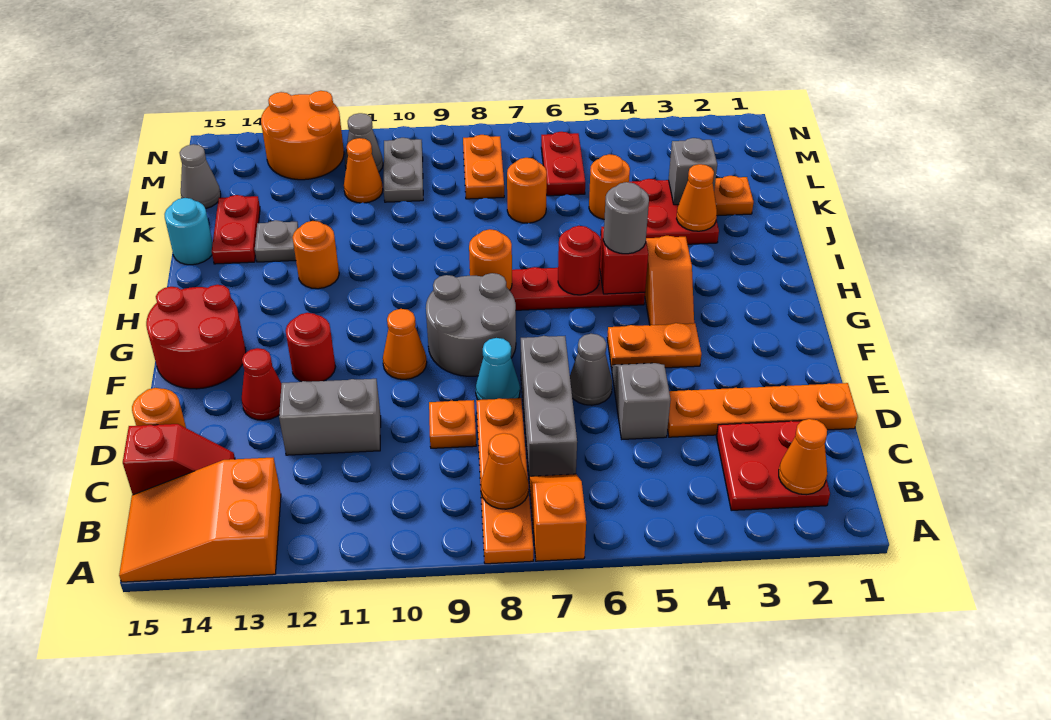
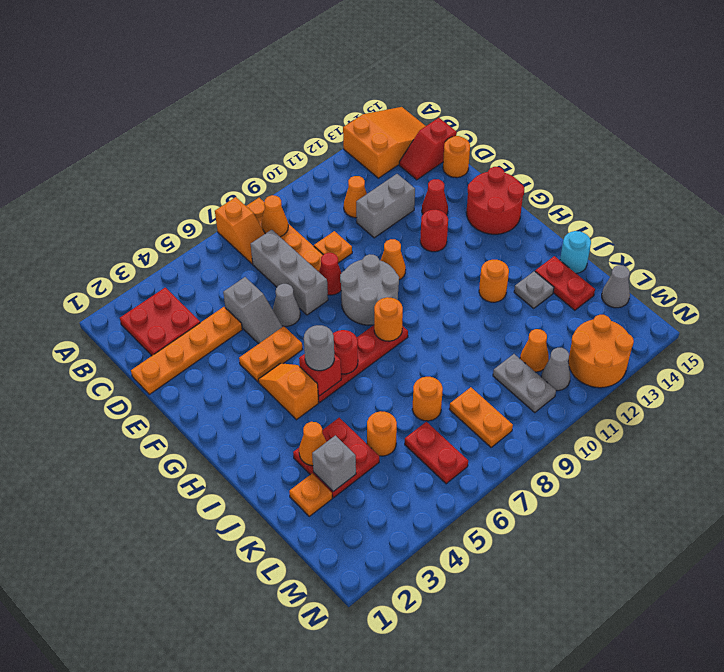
orange cone B2 level 2 -> orange cone C11 level 1
cyan cone E8 level 1 -> red cone E8 level 1

